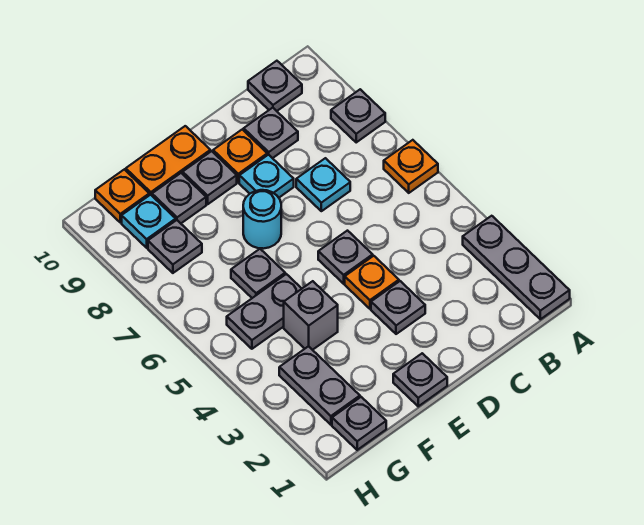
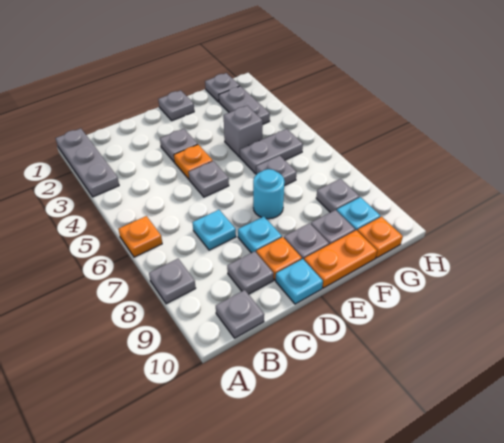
none -> cyan plate D10 level 1

